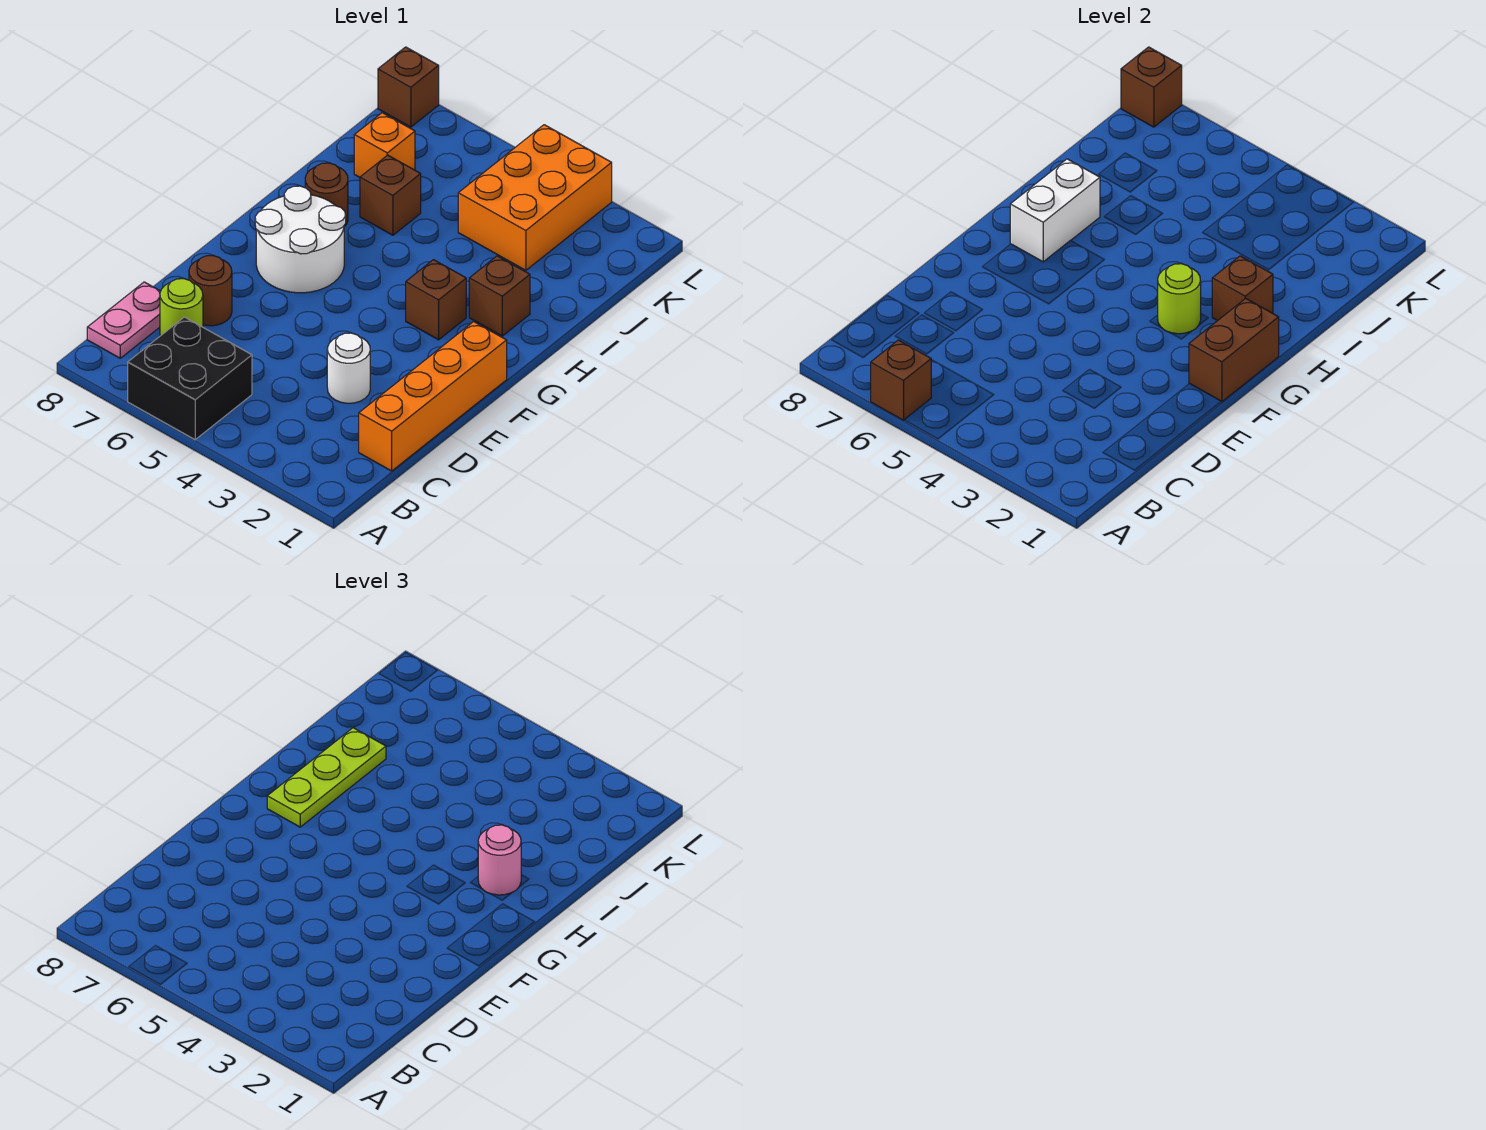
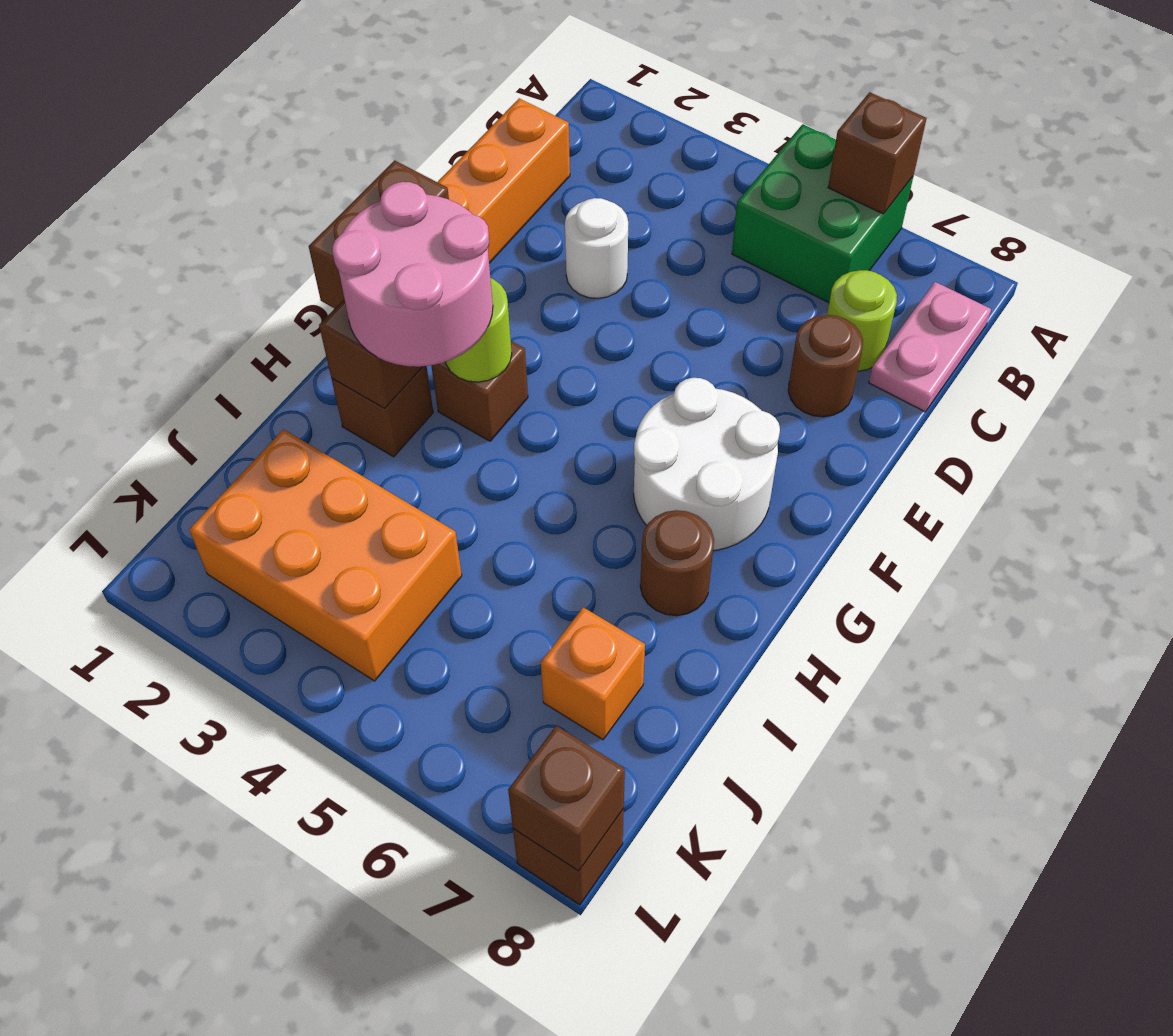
black brick A5:B6 level 1 -> green brick A5:B6 level 1
white brick G7:H7 level 2 -> none
lime plate G7:I7 level 3 -> none
pink round brick H2 level 3 -> pink round brick G2:H3 level 3
brown brick I6 level 1 -> none
orange brick J3:L4 level 1 -> orange brick J2:K4 level 1

